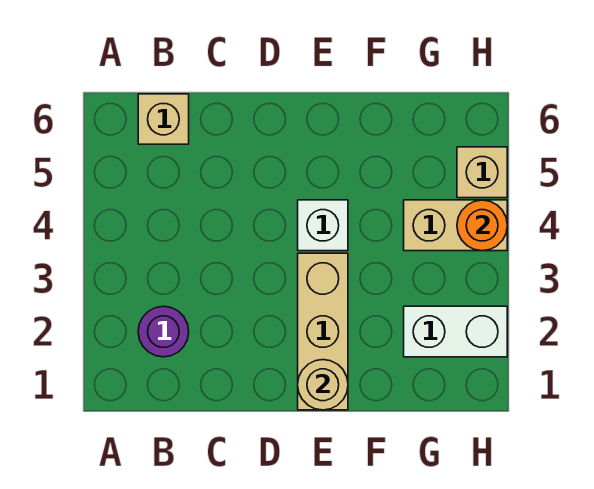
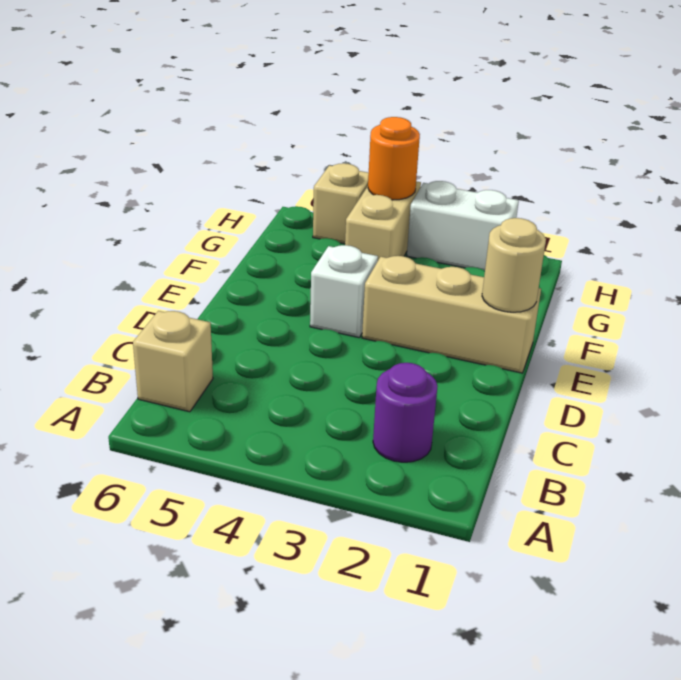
white brick G2:H2 level 1 -> white brick H2:H3 level 1

